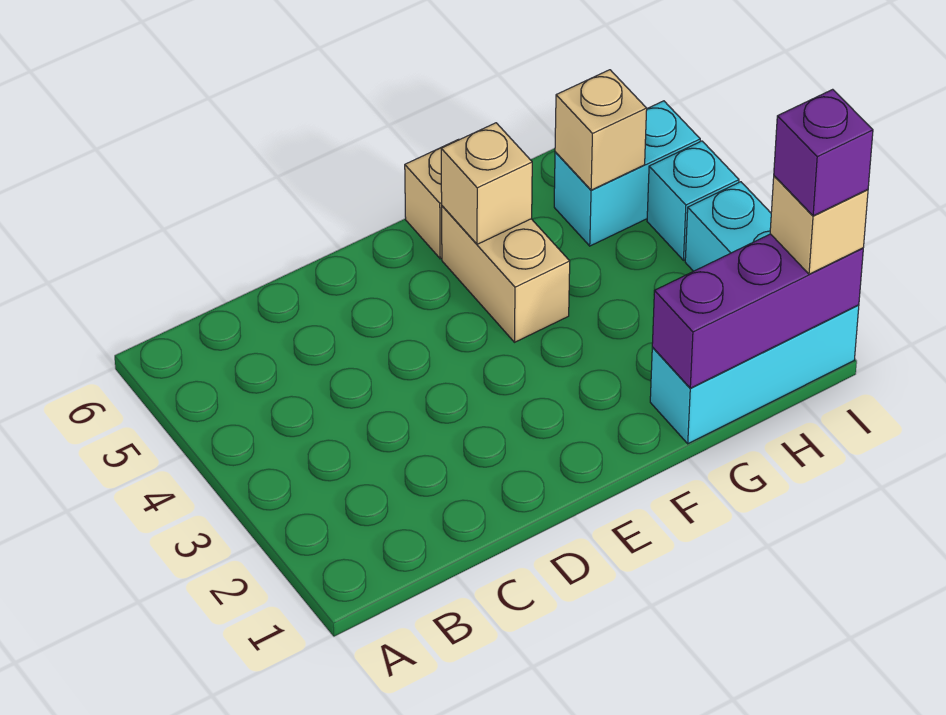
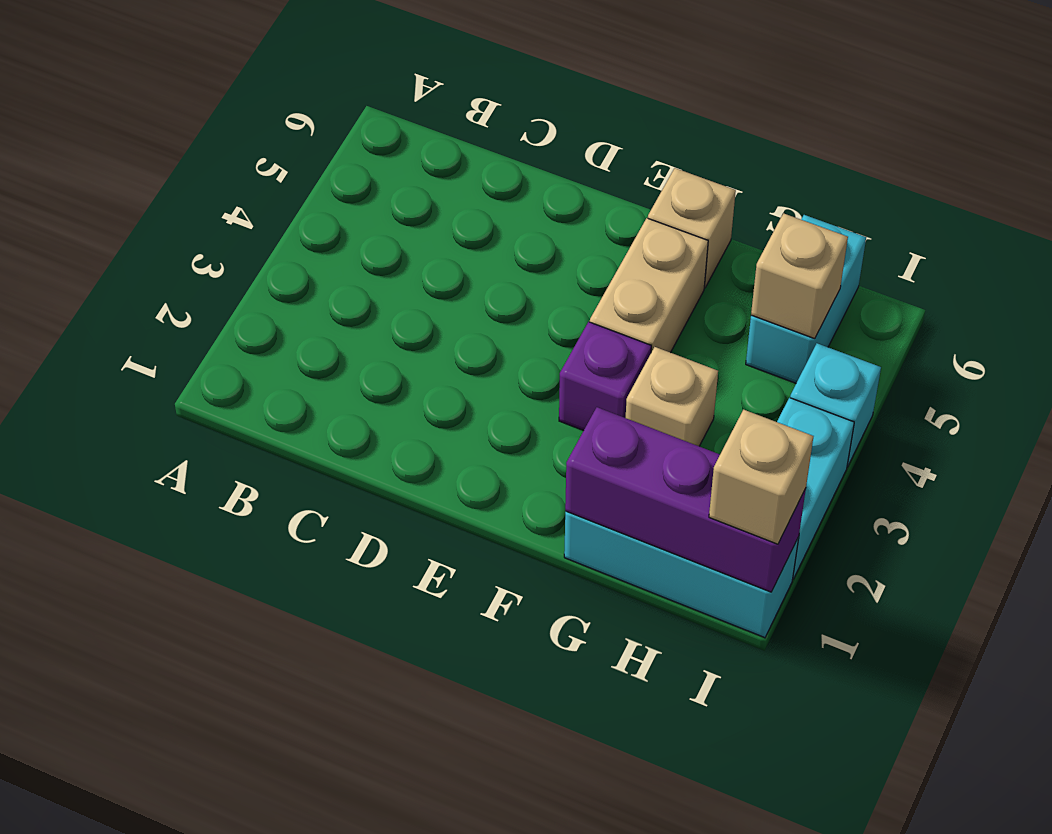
tan brick F5 level 2 -> tan brick G3 level 1
cyan brick H5:I5 level 1 -> cyan brick H5:H6 level 1
purple brick I1 level 4 -> purple brick F3 level 1

